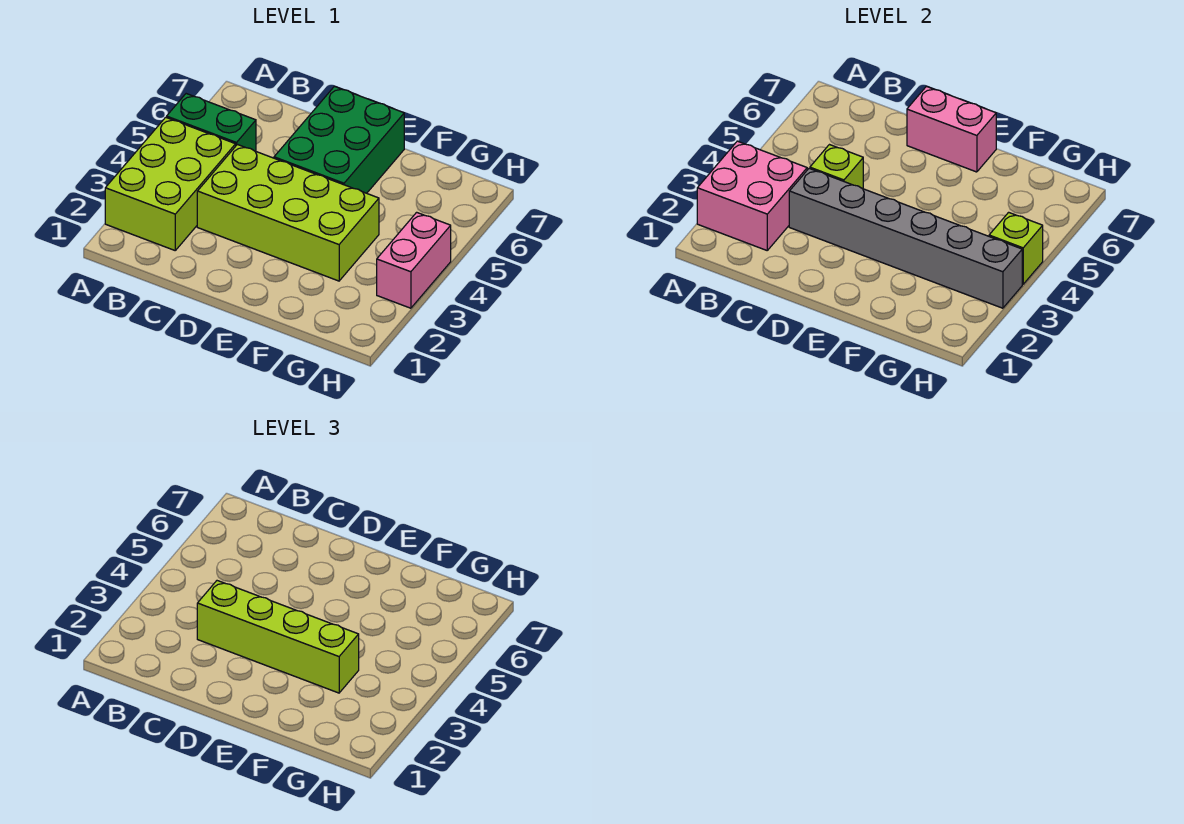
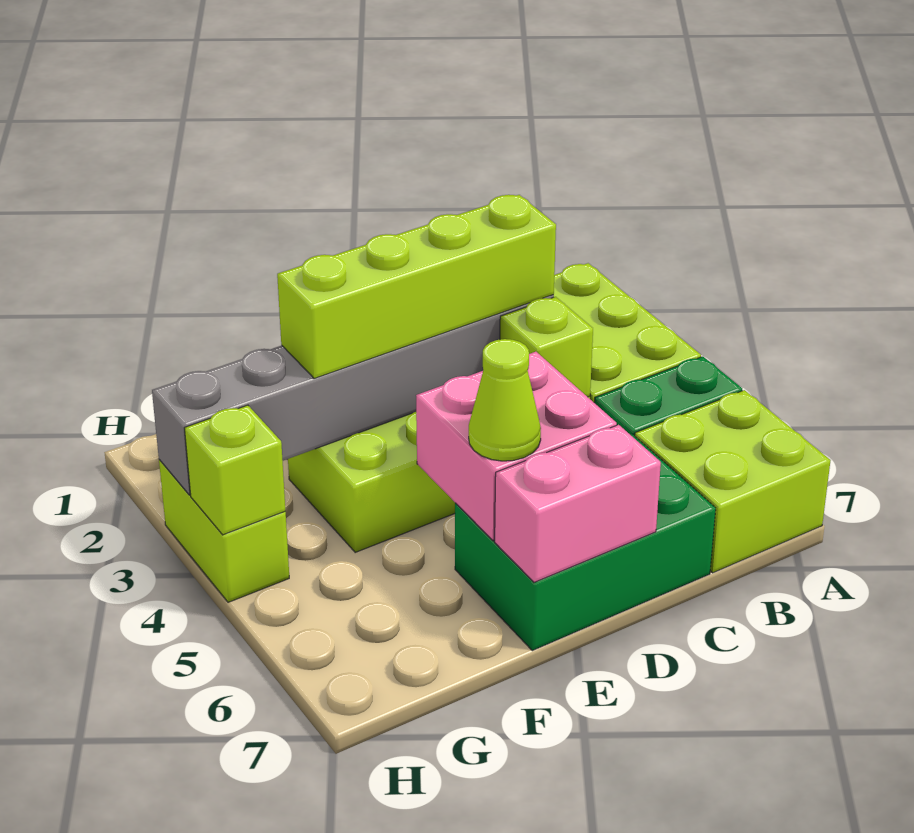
pink brick A2:B3 level 2 -> pink brick D5:E6 level 2
none -> lime brick A6:B7 level 1
green brick D5:E7 level 1 -> green brick C6:E7 level 1
none -> lime cone E6 level 3
pink brick H3:H4 level 1 -> lime brick H3:H4 level 1

